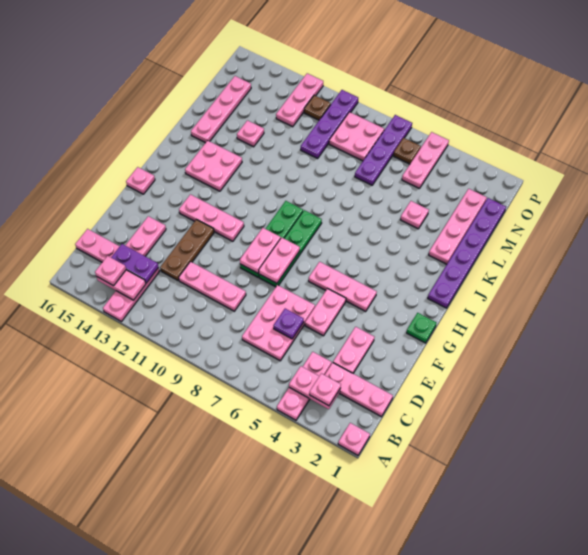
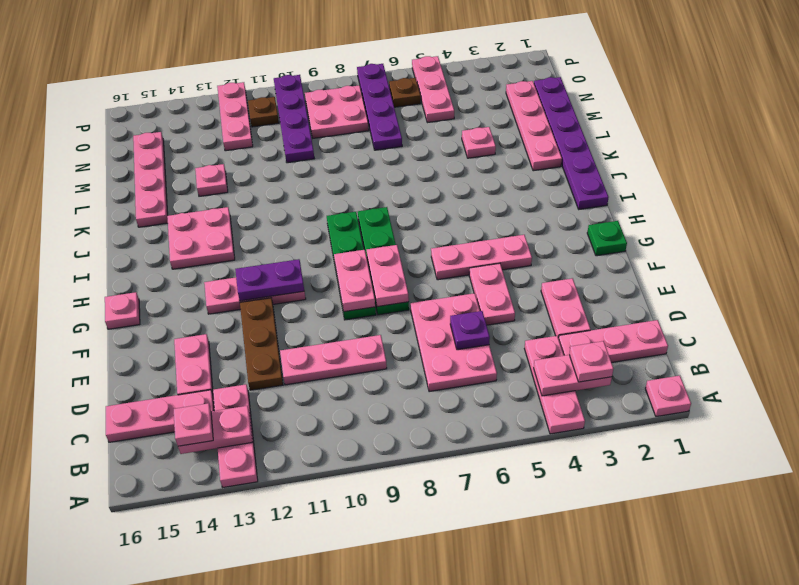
purple plate C13:C14 level 2 -> purple plate G11:G12 level 2

